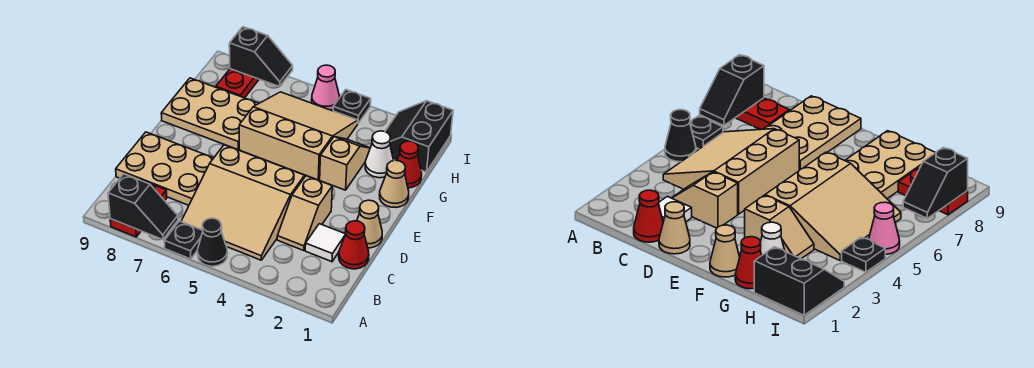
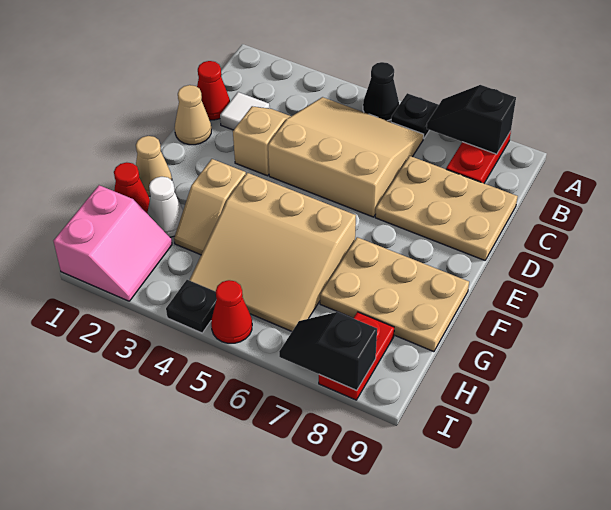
black slope H1:I2 level 1 top 1 -> pink slope H1:I2 level 1 top 1
pink cone I5 level 1 -> red cone I5 level 1

